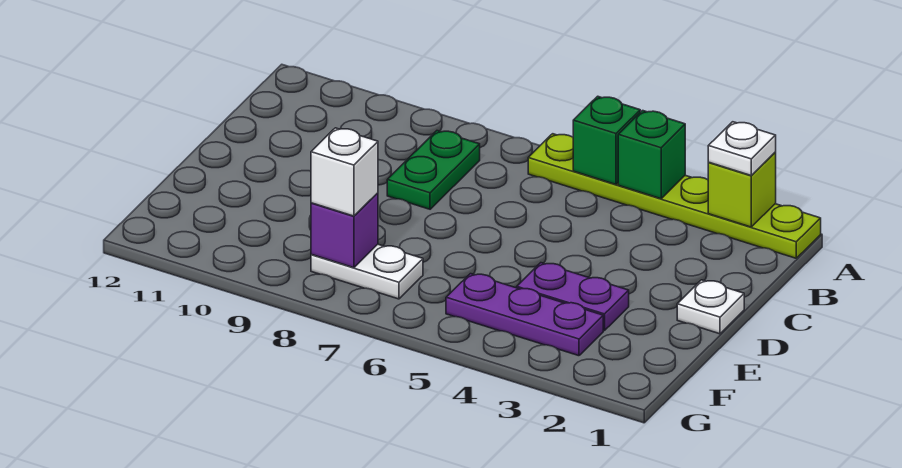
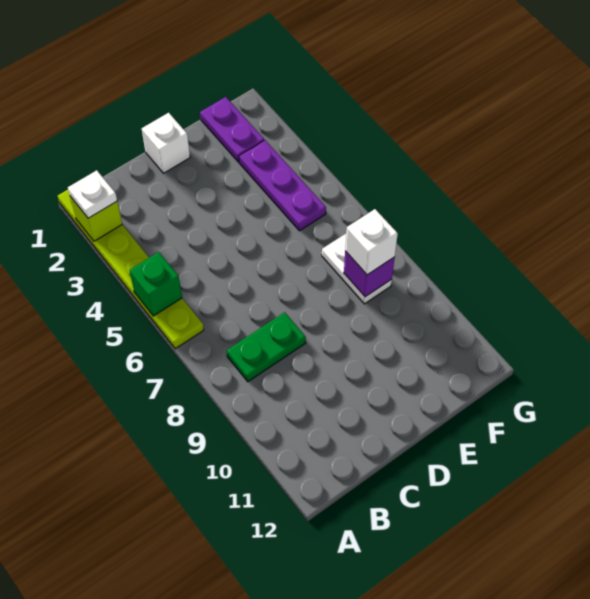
green brick A4 level 2 -> none
white plate D1 level 1 -> white brick D1 level 1
purple plate E3:E4 level 1 -> purple plate F1:F2 level 1

